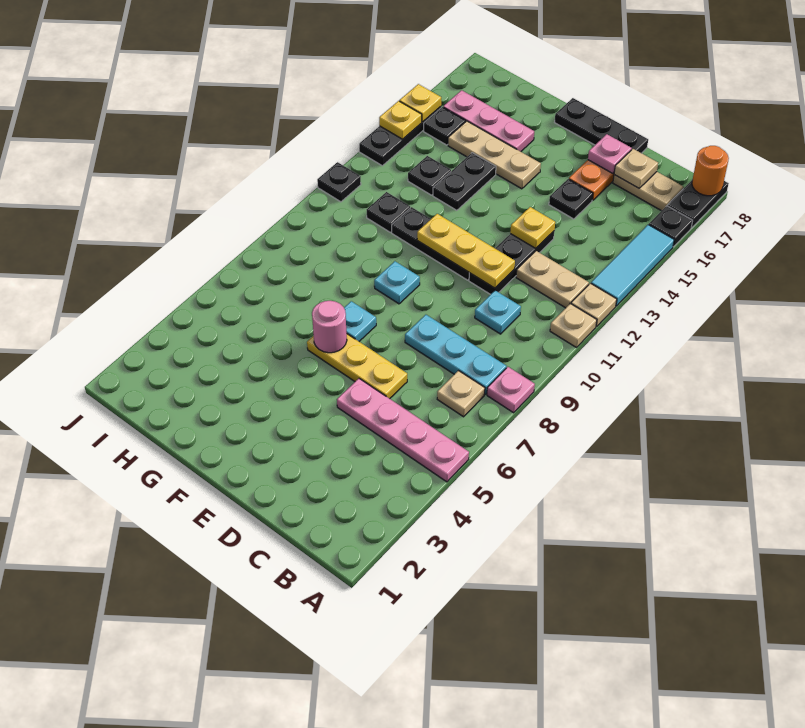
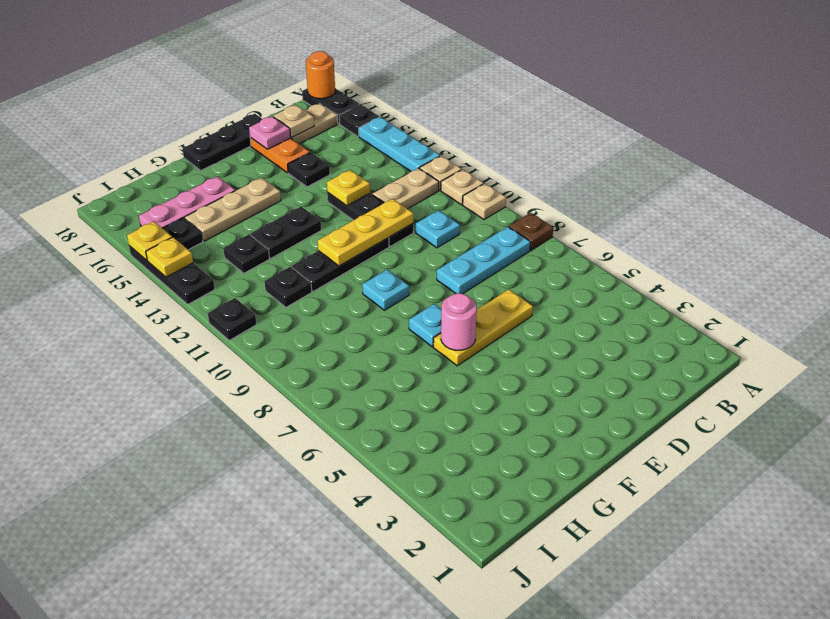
pink plate A5:D5 level 1 -> none
pink plate A8 level 1 -> brown plate A8 level 1
cyan tile A13:A15 level 1 -> cyan plate A13:A15 level 1
tan plate B7 level 1 -> tan plate A10 level 1
black plate G13:G14 level 1 -> black plate F13:G13 level 1

